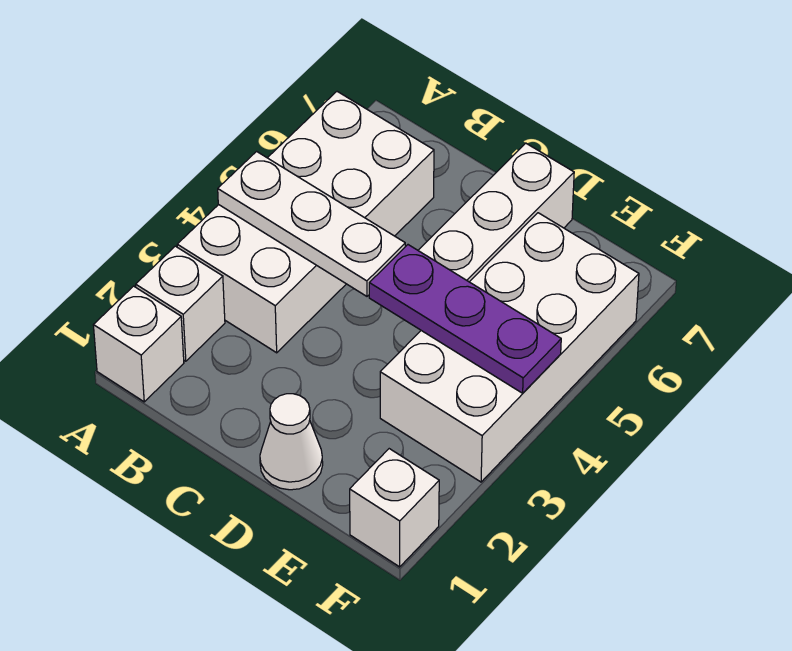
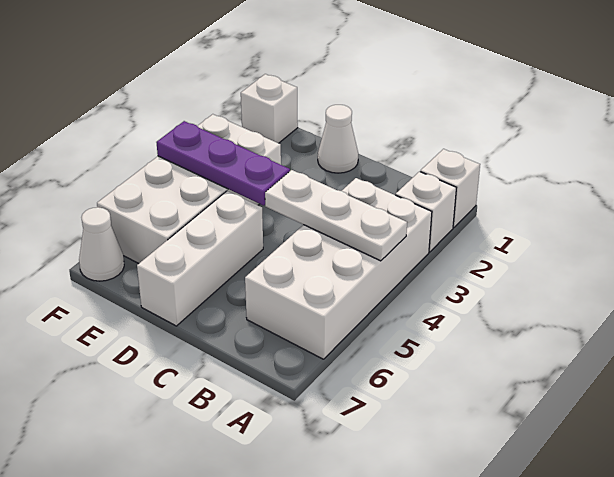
none -> white cone F7 level 1

